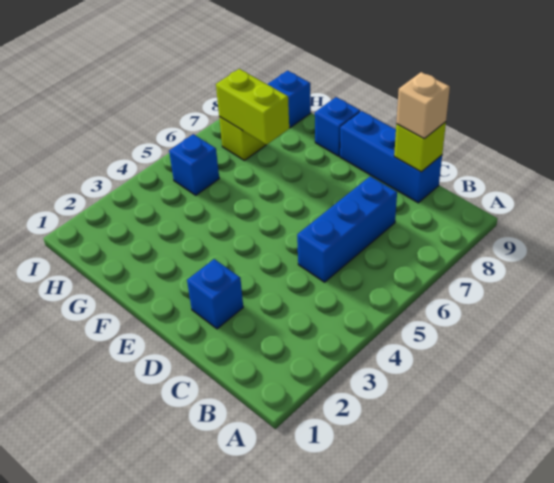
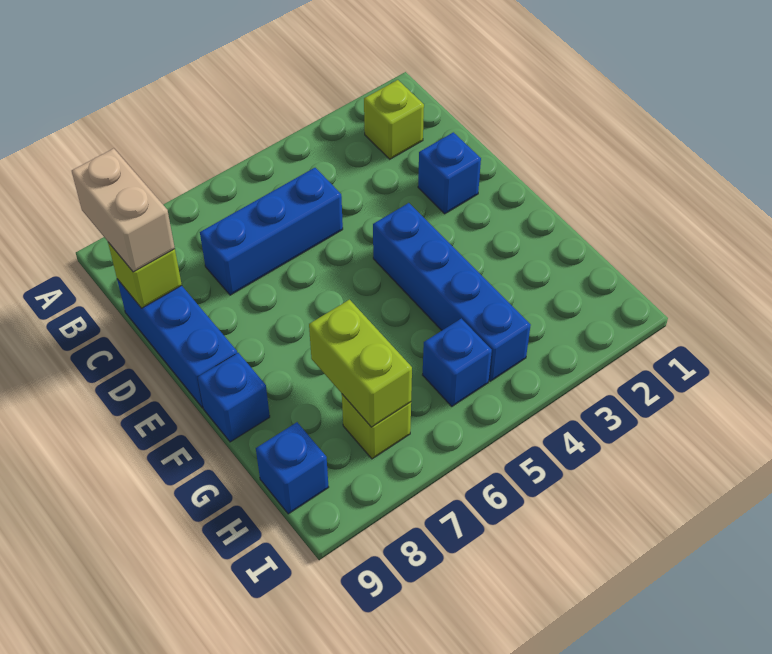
none -> lime brick B2 level 1
tan brick C9 level 3 -> tan brick B9:C9 level 3
none -> blue brick E4:H4 level 1

